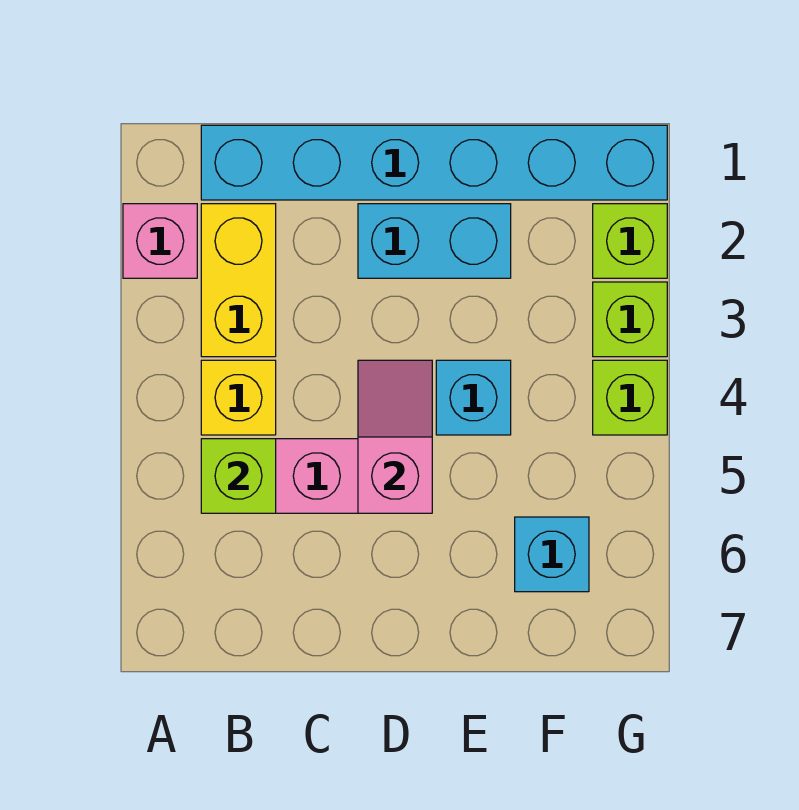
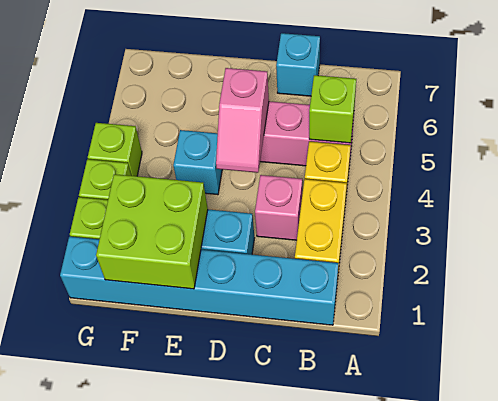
pink brick A2 level 1 -> pink brick C3 level 1
none -> lime brick E1:F2 level 2
cyan brick F6 level 1 -> cyan brick C7 level 1

